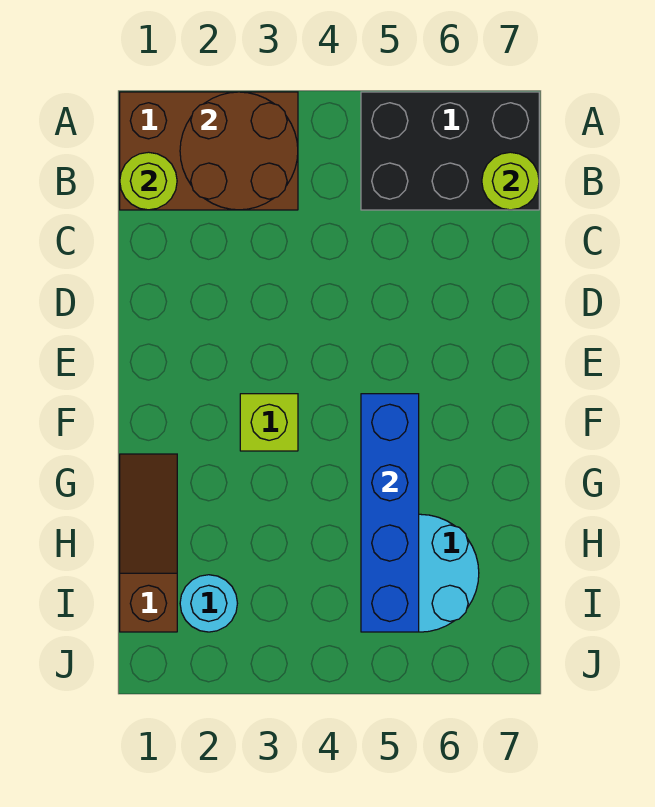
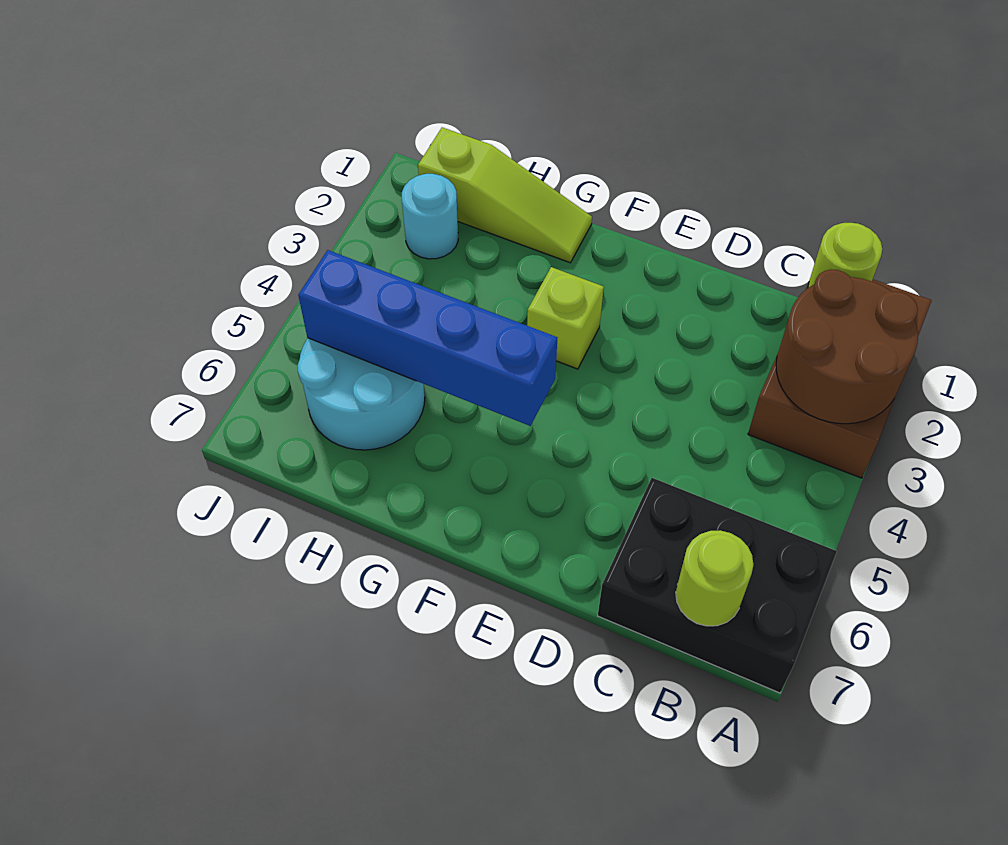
black brick A5:B7 level 1 -> black brick A6:C7 level 1
brown slope G1:I1 level 1 top I -> lime slope G1:I1 level 1 top I

